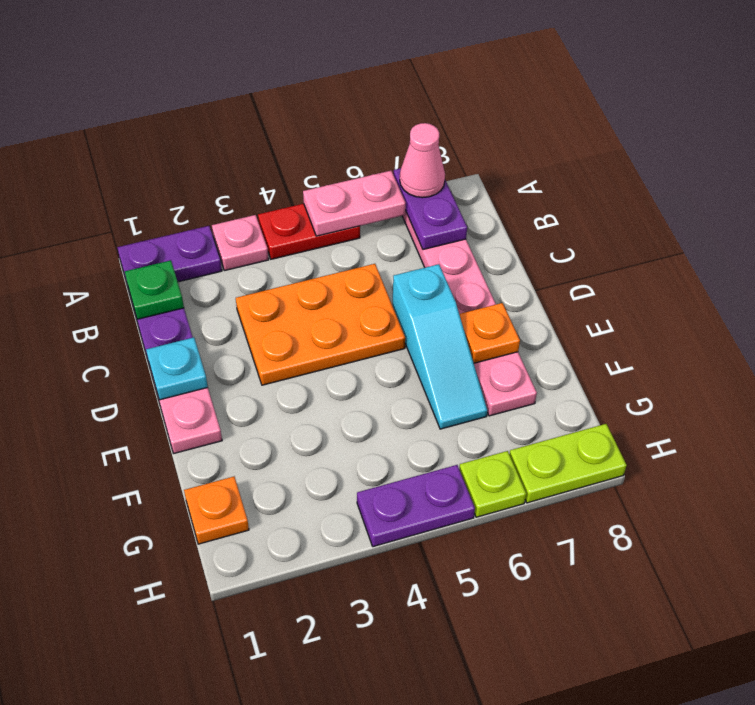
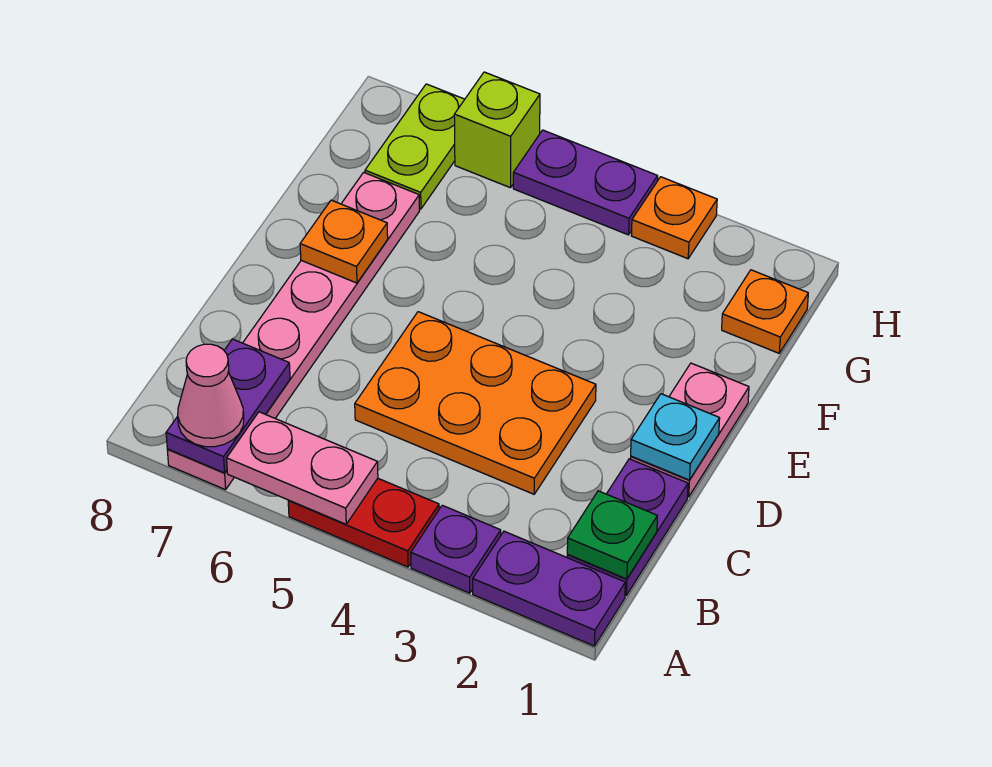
pink plate A3 level 1 -> purple plate A3 level 1
cyan slope D6:F6 level 1 top D -> none
none -> orange plate H3 level 1
lime plate H6 level 1 -> lime brick H6 level 1
lime plate H7:H8 level 1 -> lime plate G7:H7 level 1

